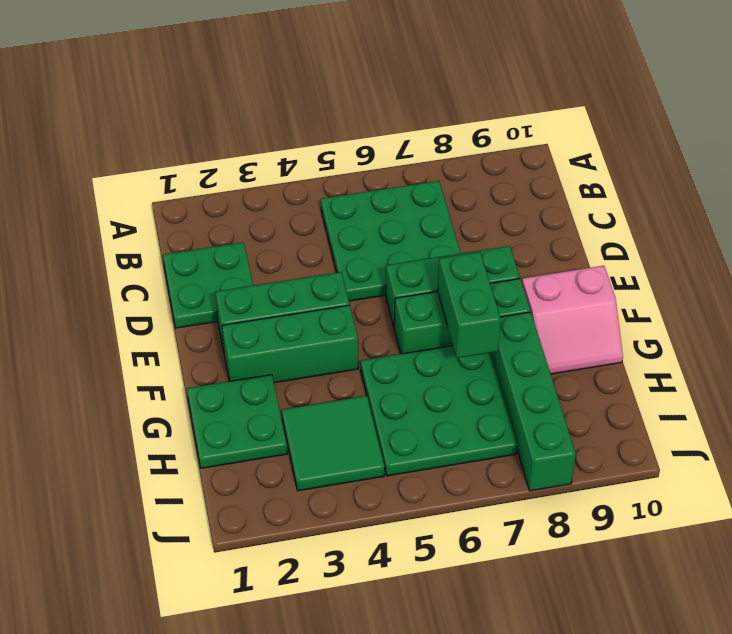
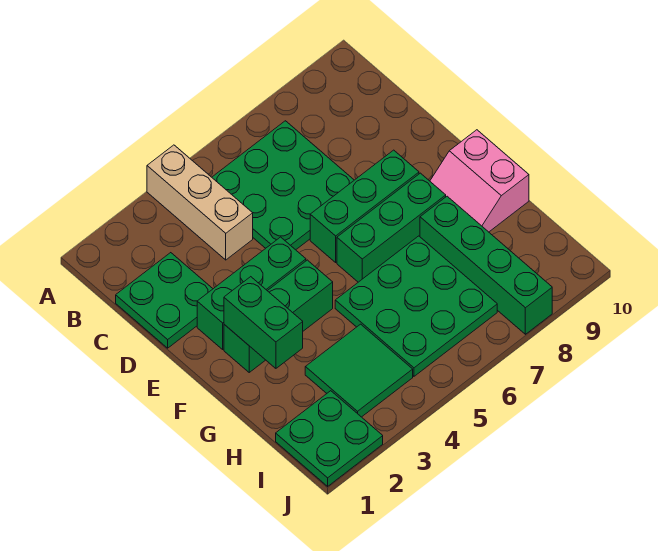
none -> tan brick A4:C4 level 1
green brick F7:G7 level 2 -> green brick F2:G2 level 2
pink slope F9:G10 level 1 top F -> pink slope F9:G10 level 1 top 10
green plate G1:H2 level 1 -> green plate I1:J2 level 1

